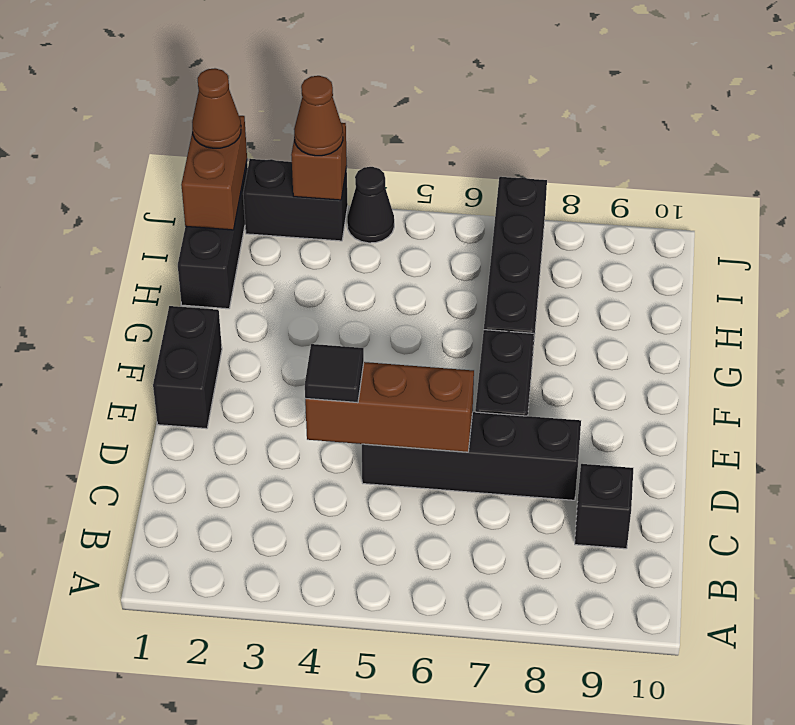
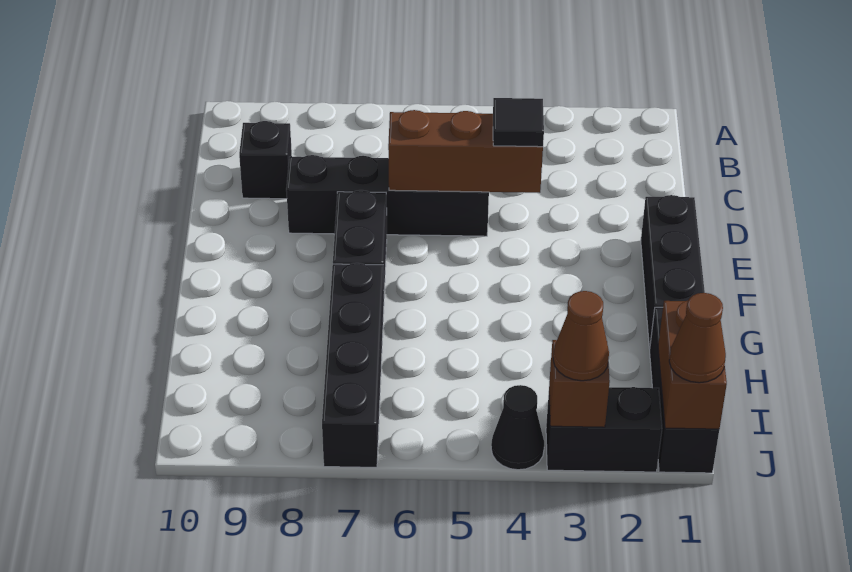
black brick E1:F1 level 1 -> black brick E1:G1 level 1

